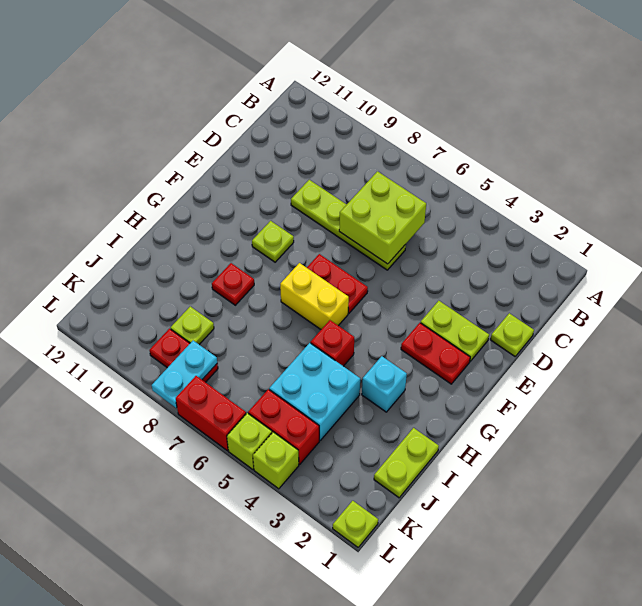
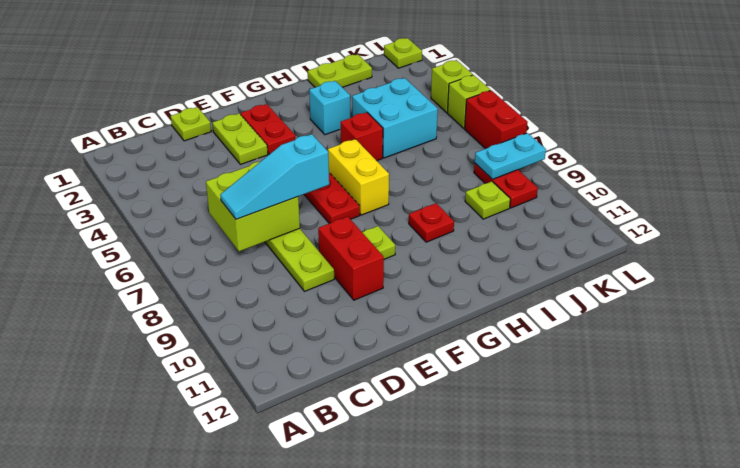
none -> cyan slope C7:E7 level 3 top E
red brick K4:K5 level 1 -> red brick E9:E10 level 1

